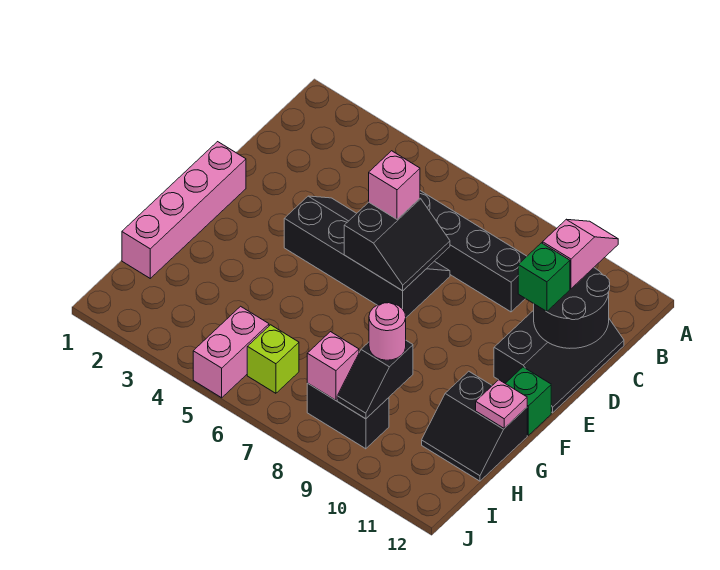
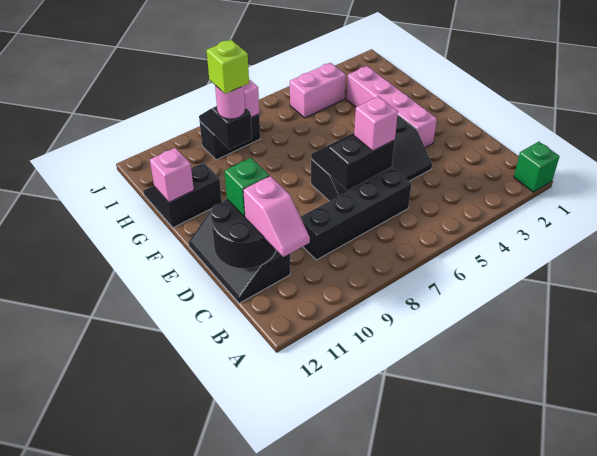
black slope D6:E7 level 2 top 6 -> black slope D6:E7 level 2 top D
pink brick E1:H1 level 1 -> pink brick E3:H3 level 1
green brick F12 level 1 -> green brick A1 level 1
pink plate G12 level 2 -> pink brick G12 level 2
pink brick I5:J5 level 1 -> pink brick I4:I5 level 1
lime brick I6 level 1 -> lime brick H9 level 4

